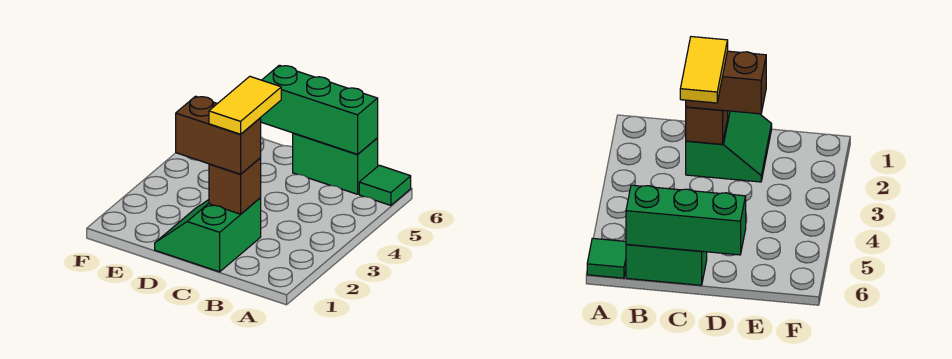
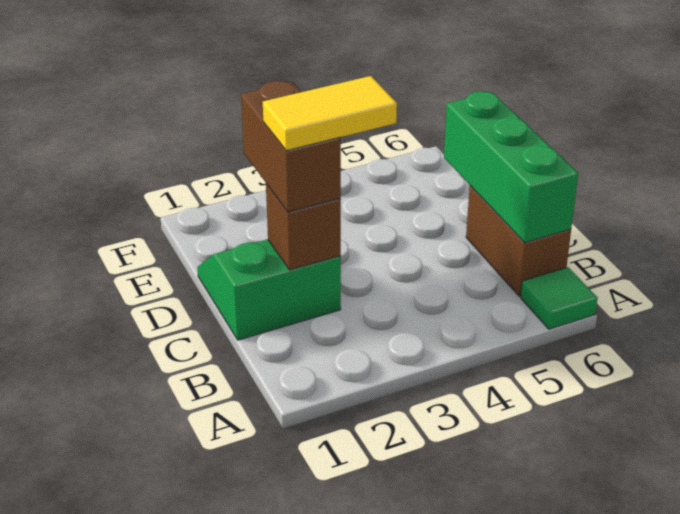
green brick B6:C6 level 1 -> brown brick B6:C6 level 1

